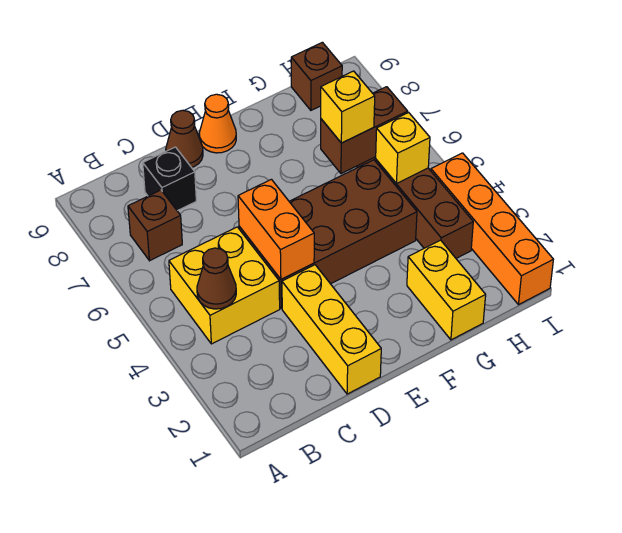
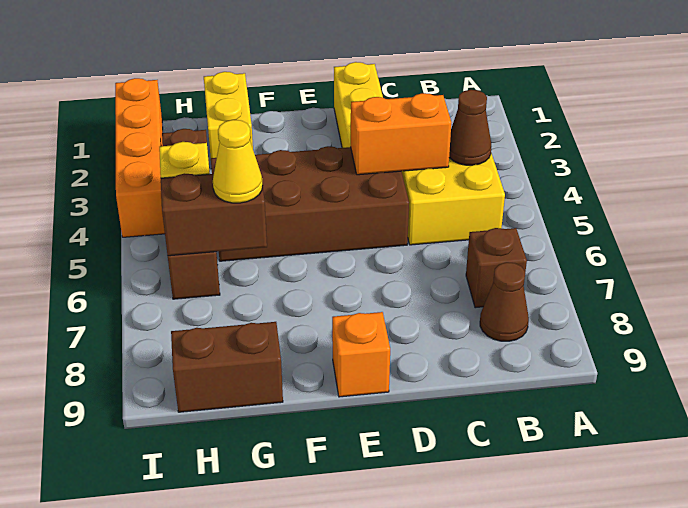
black brick C8 level 1 -> none
orange brick D4:D5 level 2 -> orange brick C4:D4 level 2
brown cone D9 level 1 -> brown cone B8 level 1
orange cone E9 level 1 -> orange brick E9 level 1
yellow brick G6 level 3 -> yellow cone G6 level 3
brown brick H9 level 1 -> brown brick G9:H9 level 1

